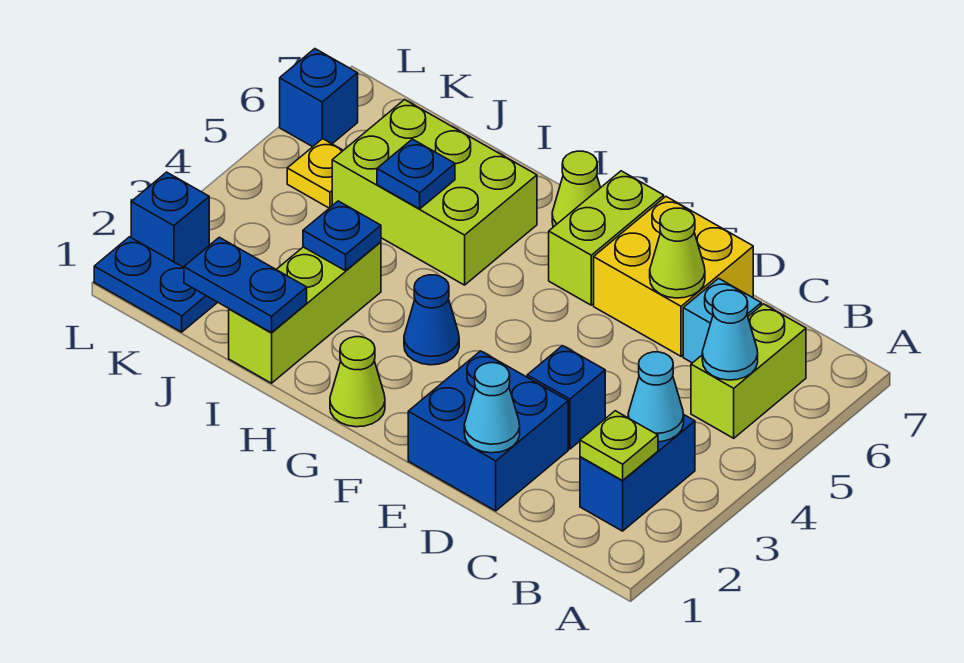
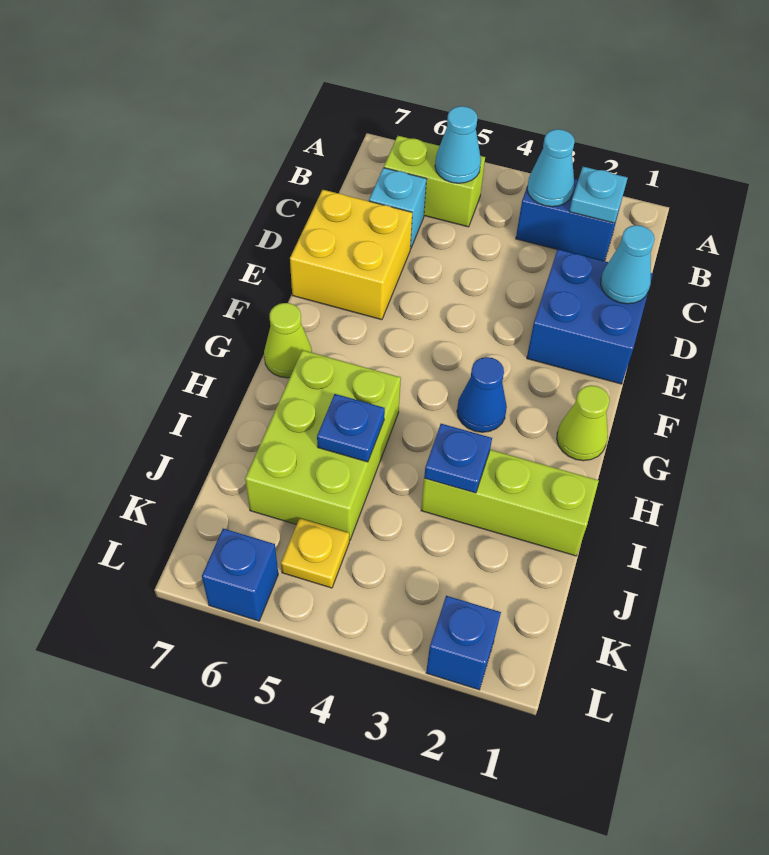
lime plate B2 level 2 -> cyan plate B2 level 2
blue brick D3 level 1 -> none
lime cone D6 level 2 -> none
lime brick F6:F7 level 1 -> none
blue plate I1:J1 level 2 -> none
blue plate K1:L1 level 1 -> none

